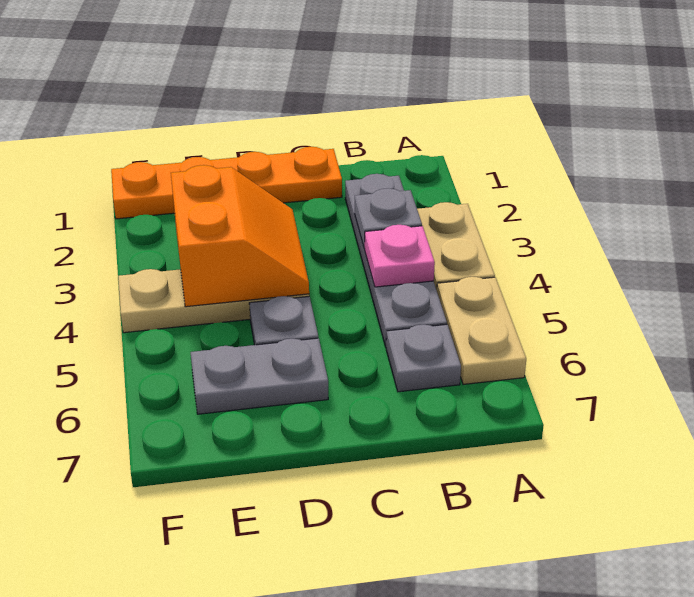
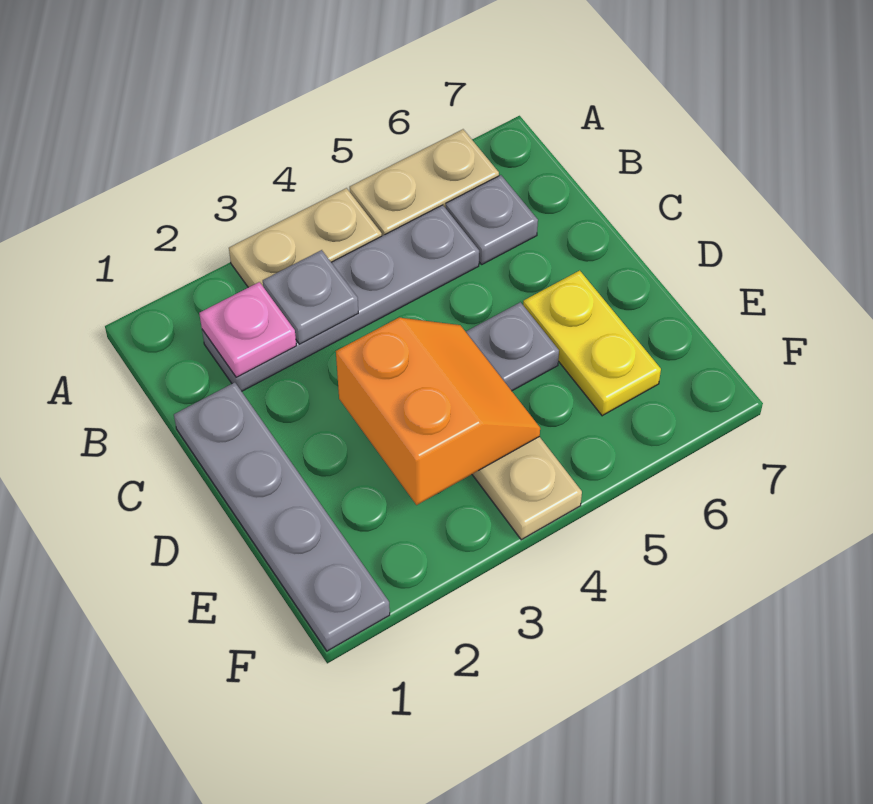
pink plate B4 level 2 -> pink plate B2 level 2
orange plate C1:F1 level 1 -> grey plate C1:F1 level 1
orange slope D3:E4 level 2 top E -> orange slope D3:E4 level 2 top 3
grey plate D6:E6 level 1 -> yellow plate D6:E6 level 1

